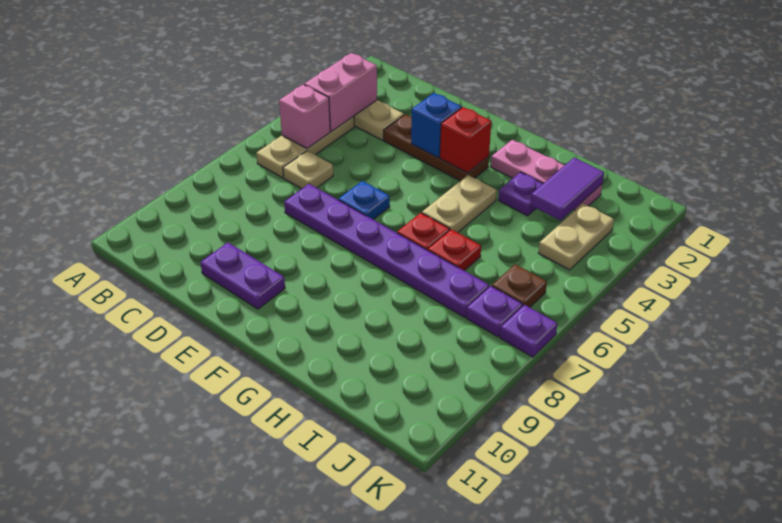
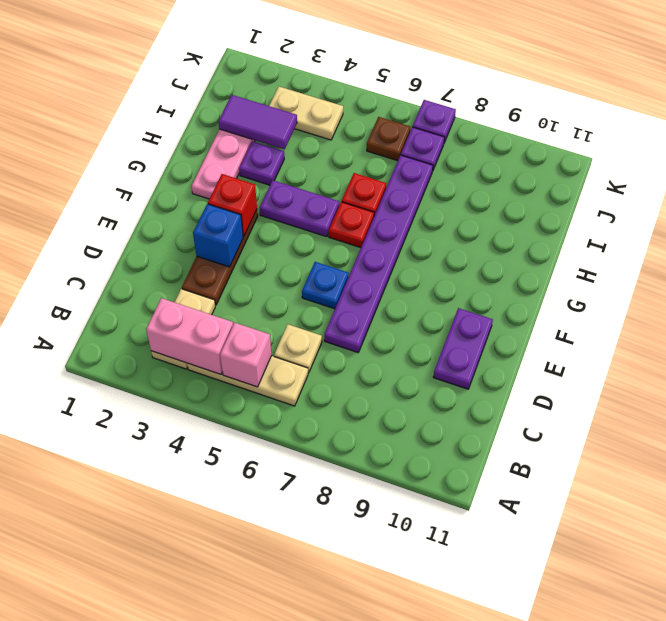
tan plate G4:G5 level 1 -> purple plate G4:G5 level 1

